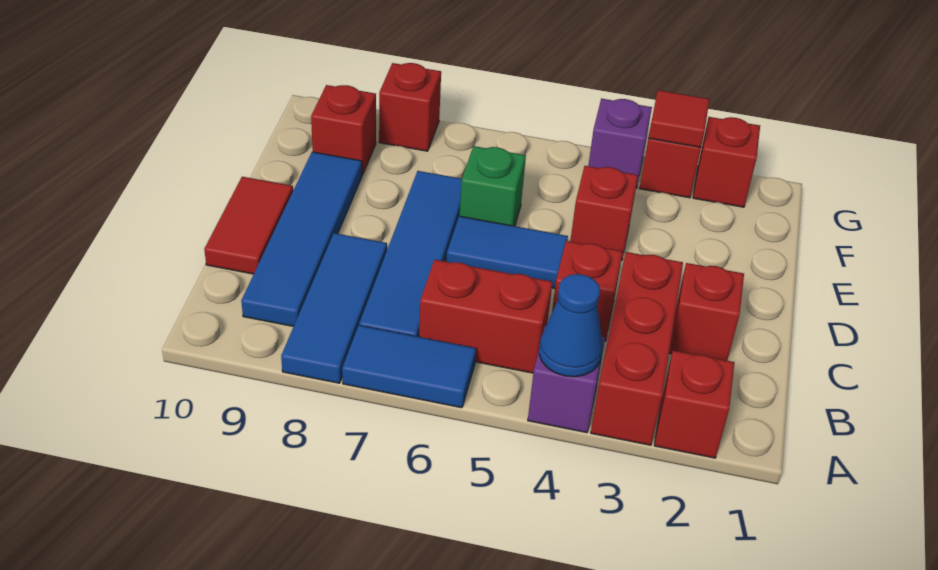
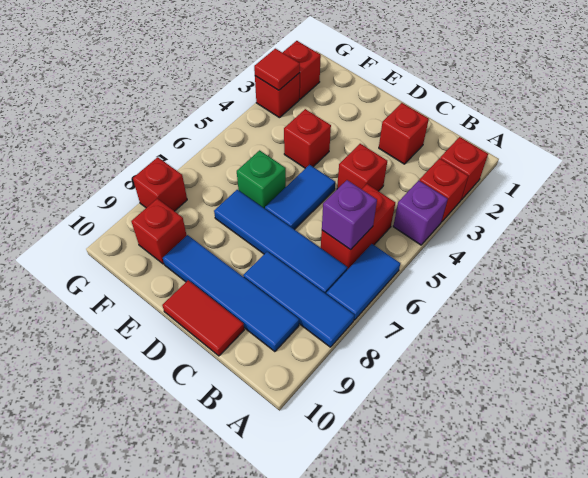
red brick A3:C3 level 1 -> red brick A3 level 1
blue cone A4 level 2 -> none
purple brick G4 level 1 -> purple brick B6 level 2

